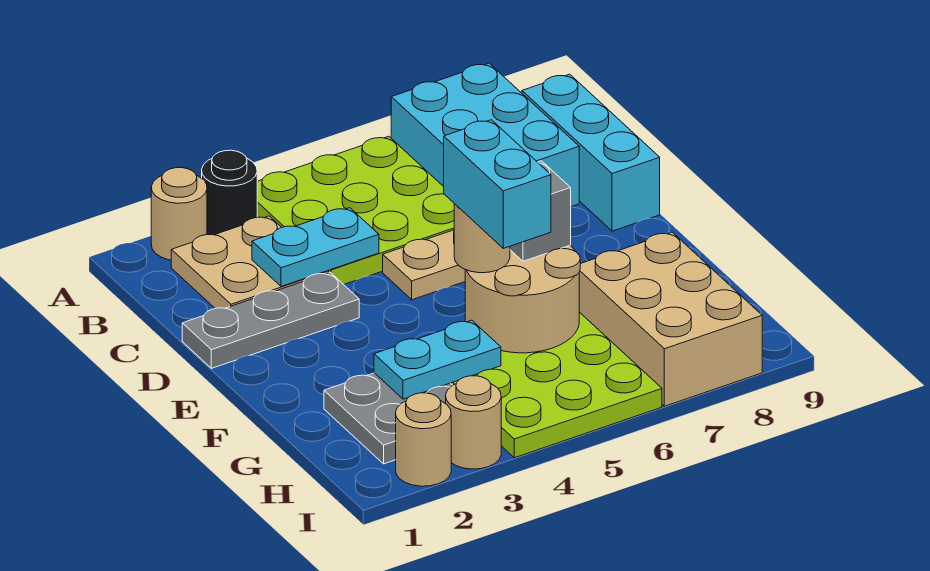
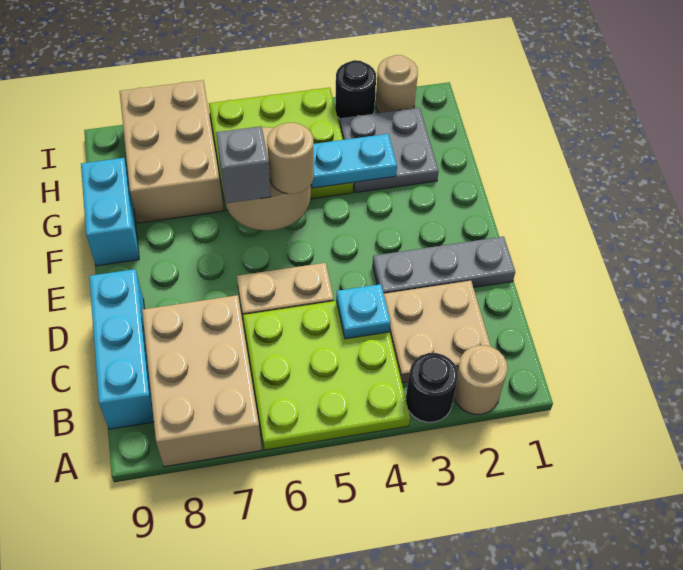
cyan brick A7:C8 level 1 -> tan brick A7:C8 level 1
cyan plate C3:C4 level 2 -> cyan plate C4 level 2
cyan brick F5:G5 level 4 -> cyan brick F9:G9 level 1
tan round brick I3 level 1 -> black round brick I3 level 1

